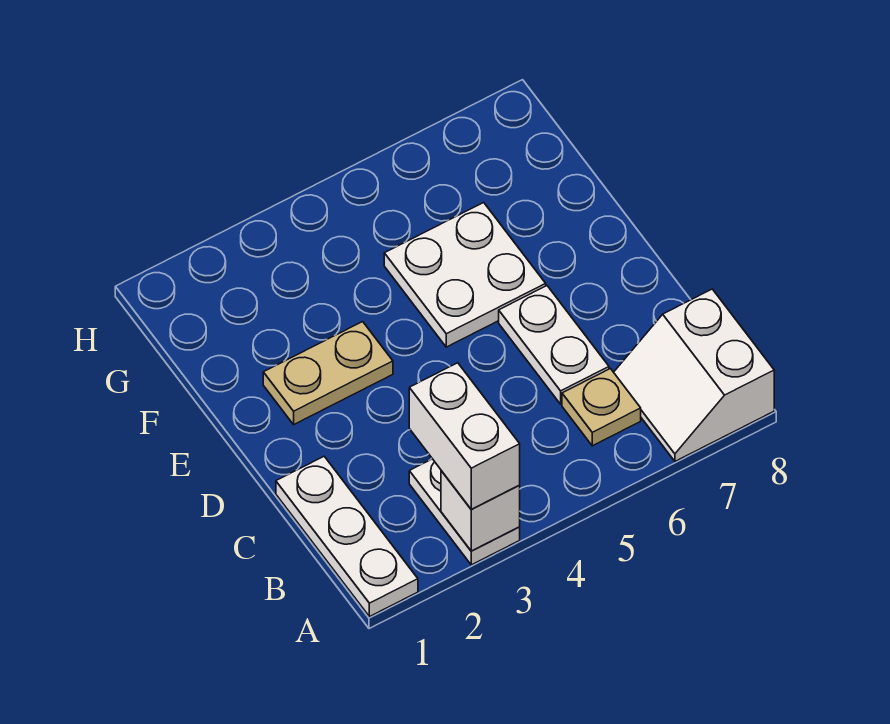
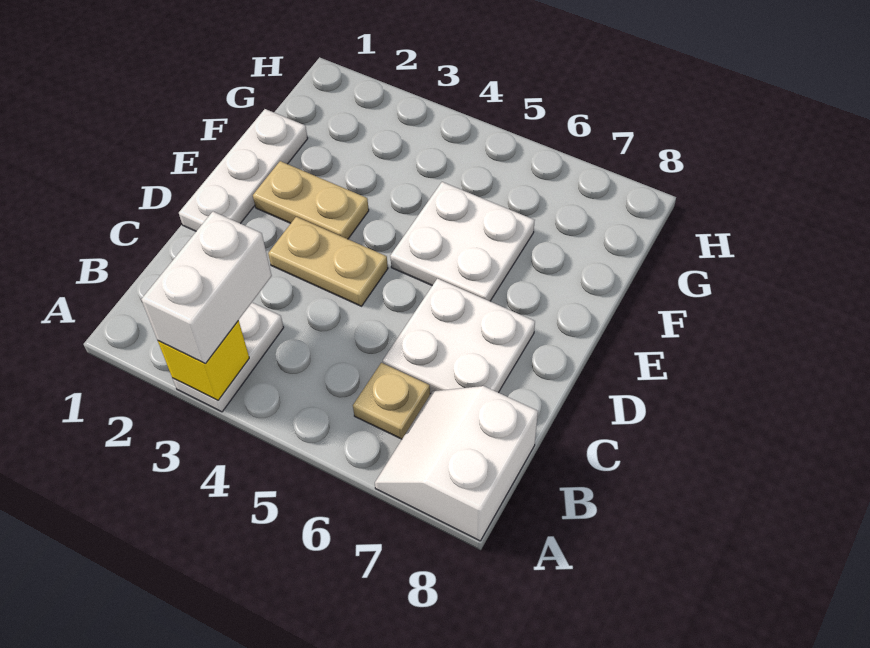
white plate A1:C1 level 1 -> white plate D1:F1 level 1
white brick A3 level 2 -> yellow brick A3 level 2
white plate C6:D6 level 1 -> white plate C6:D7 level 1
none -> tan plate D3:D4 level 1

